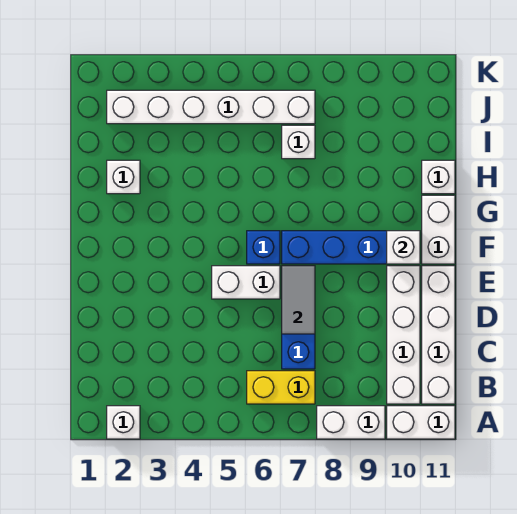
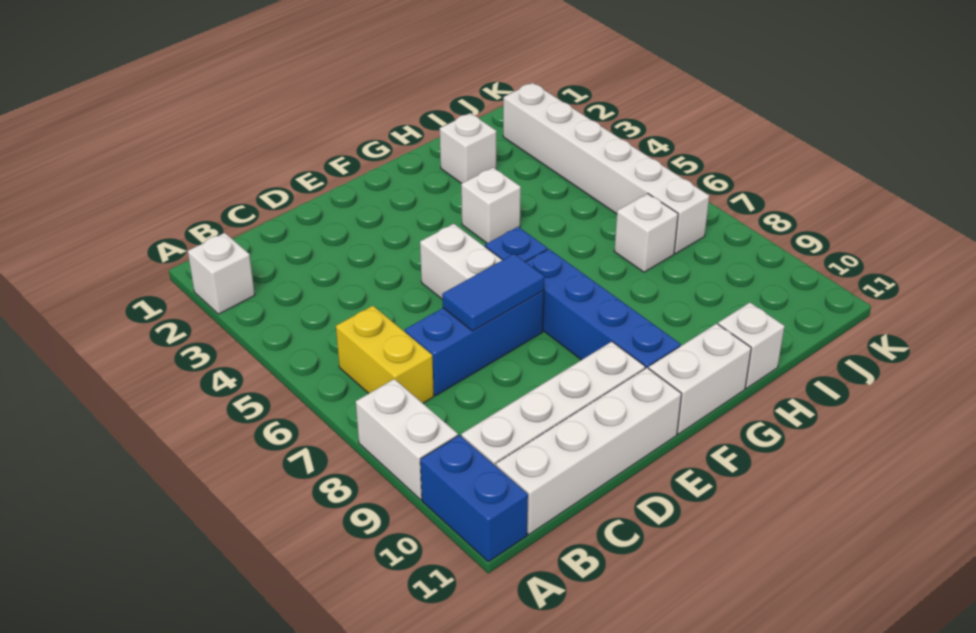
white brick A10:A11 level 1 -> blue brick A10:A11 level 1
grey tile D7:E7 level 2 -> blue tile D7:E7 level 2
white brick F10 level 2 -> white brick G4 level 1

